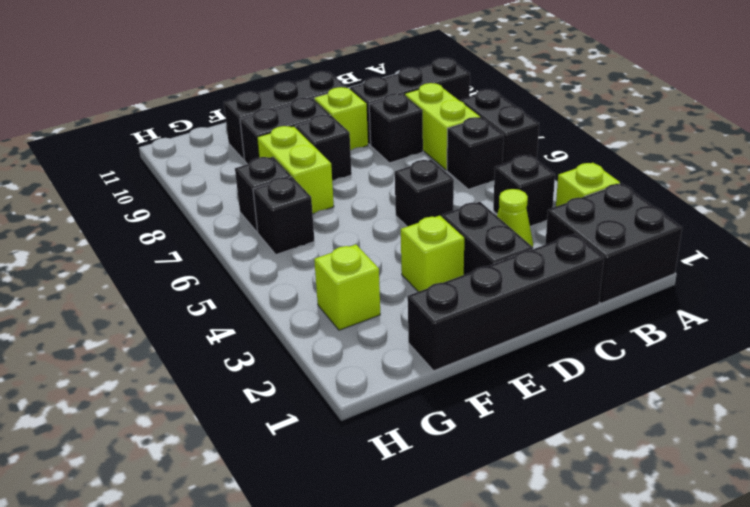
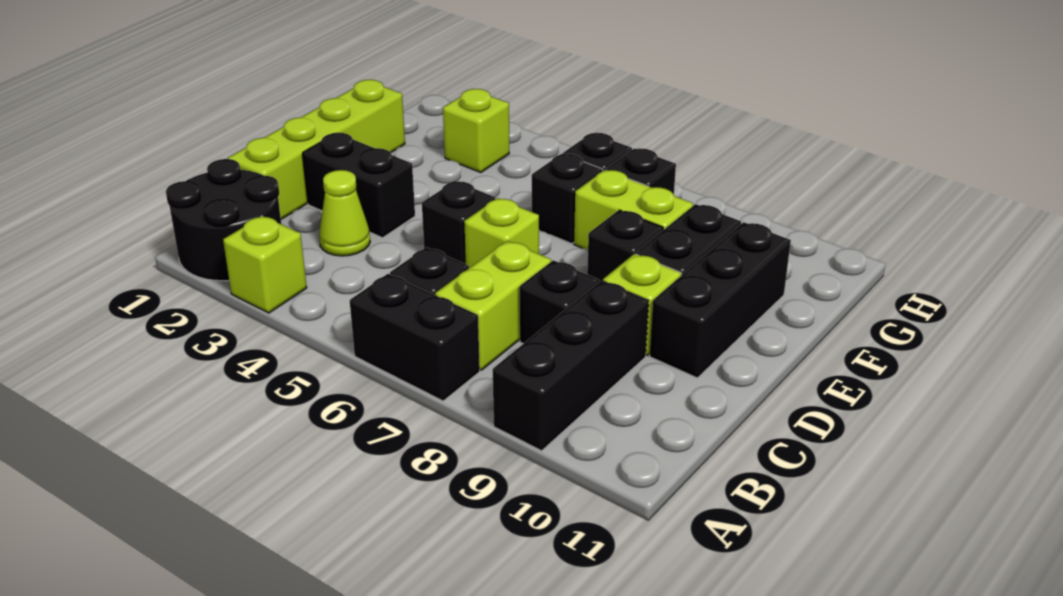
black brick A1:B2 level 1 -> black round brick A1:B2 level 1
black brick B4 level 1 -> black brick F6 level 1
lime brick B7:B8 level 1 -> lime brick B7:C7 level 1
black brick C1:F1 level 1 -> lime brick C1:F1 level 1
lime brick E3 level 1 -> lime brick D6 level 1

